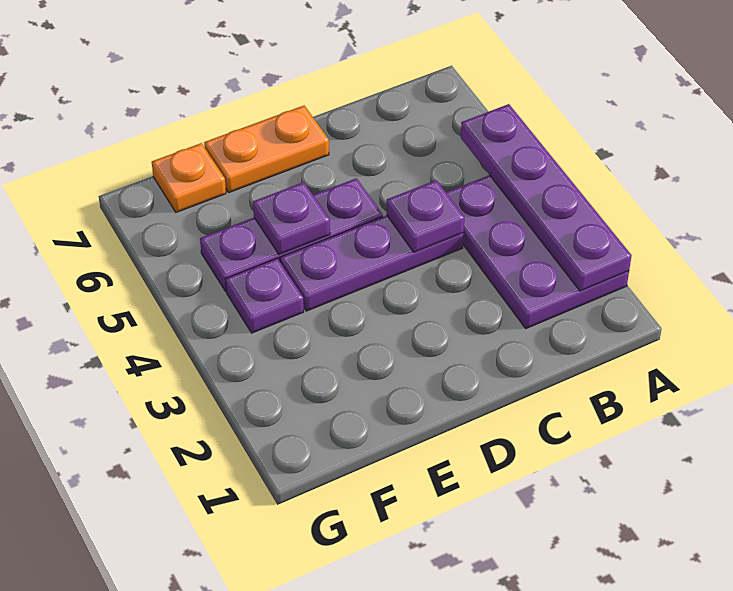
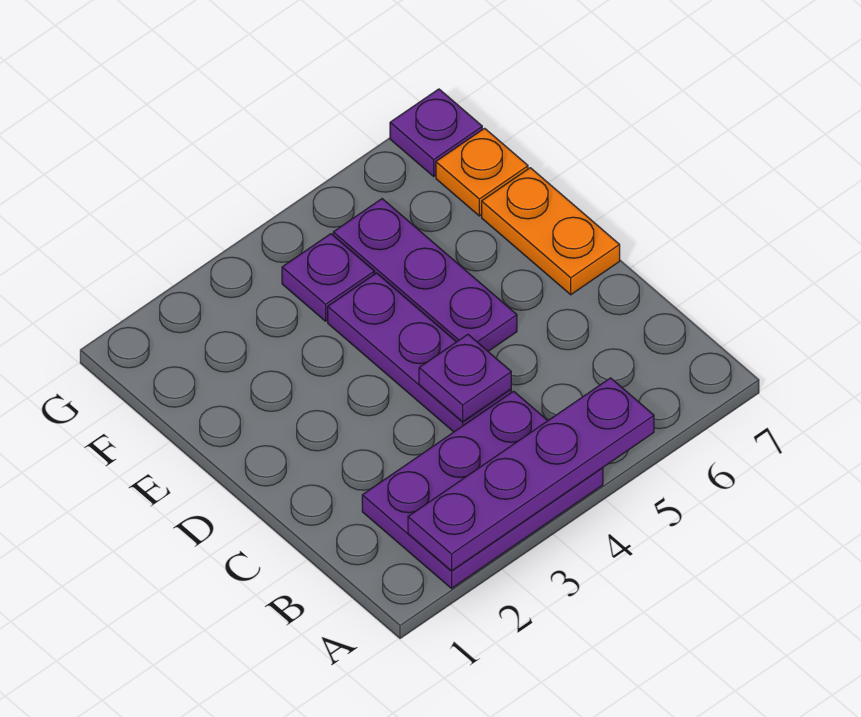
purple plate E5 level 2 -> purple plate G7 level 1

